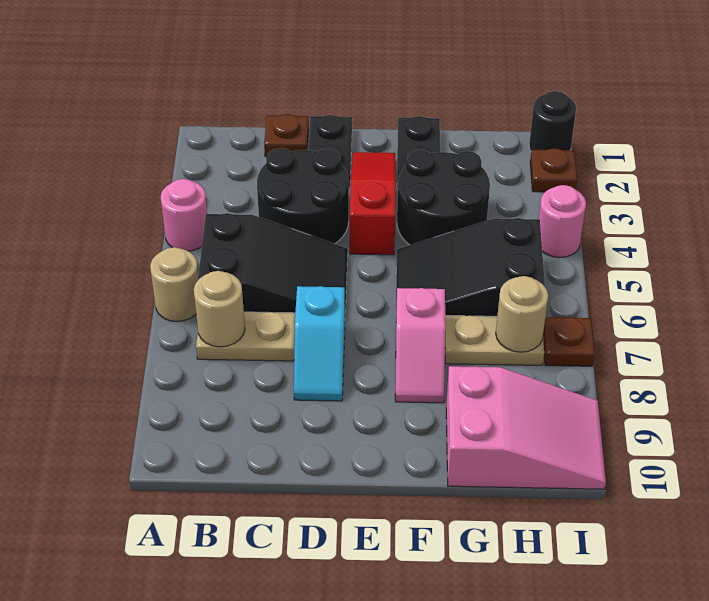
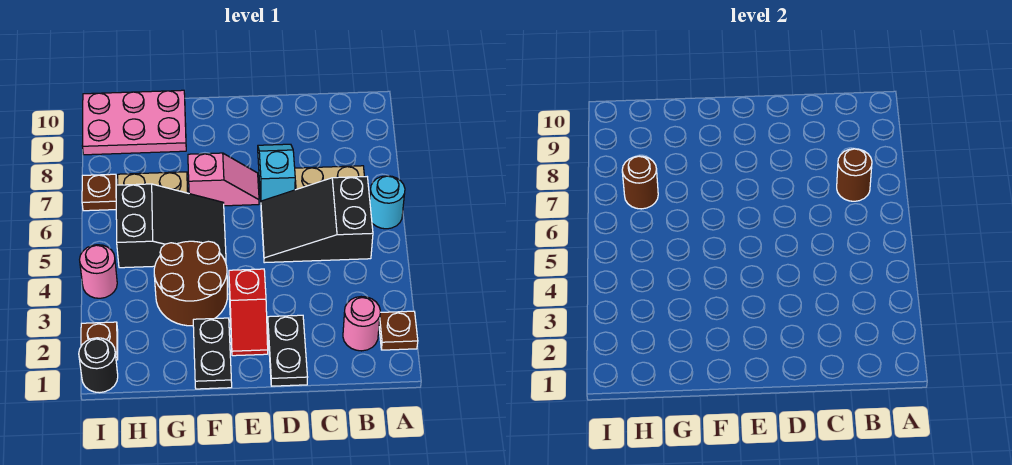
pink round brick A4 level 1 -> pink round brick B2 level 1
tan round brick A6 level 1 -> cyan round brick A6 level 1
tan round brick B7 level 2 -> brown round brick B7 level 2
brown plate C1 level 1 -> brown plate A2 level 1
black round brick C3:D4 level 1 -> none
red slope E2:E4 level 1 top 4 -> red slope E2:E3 level 1 top 3
black round brick F3:G4 level 1 -> brown round brick F3:G4 level 1
pink slope F7:F8 level 1 top 7 -> pink slope E7:F7 level 1 top F
pink slope G9:I10 level 1 top G -> pink plate G9:I10 level 1
tan round brick H7 level 2 -> brown round brick H7 level 2

